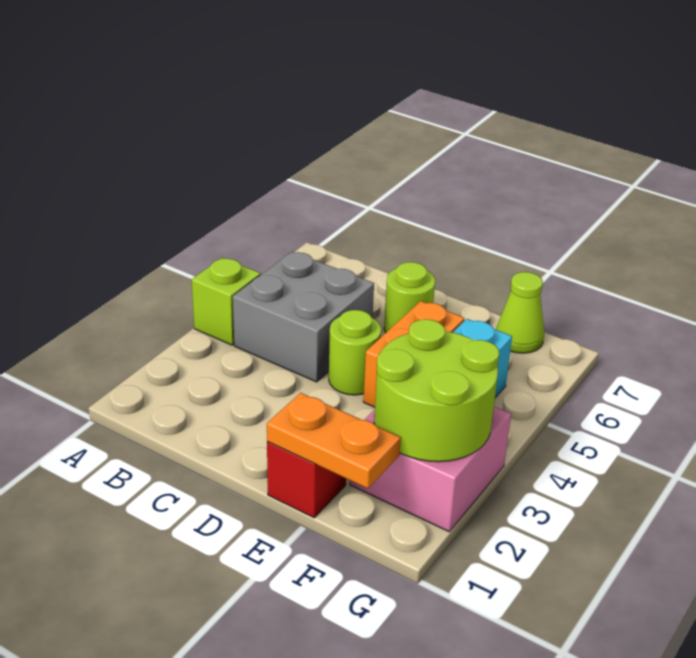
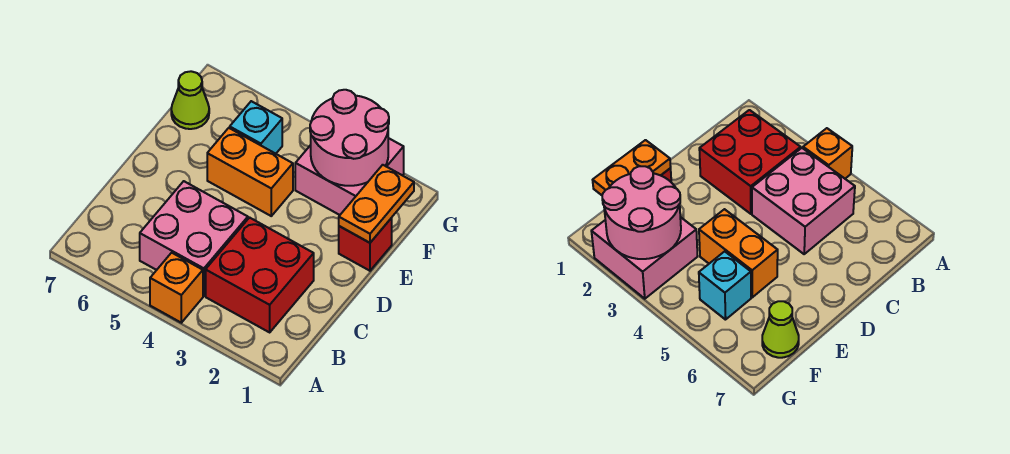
lime brick A4 level 1 -> orange brick A4 level 1
none -> red brick B2:C3 level 1
grey brick B4:C5 level 1 -> pink brick B4:C5 level 1
lime round brick D4 level 1 -> none
lime round brick D6 level 1 -> none
lime round brick F2:G3 level 2 -> pink round brick F2:G3 level 2

